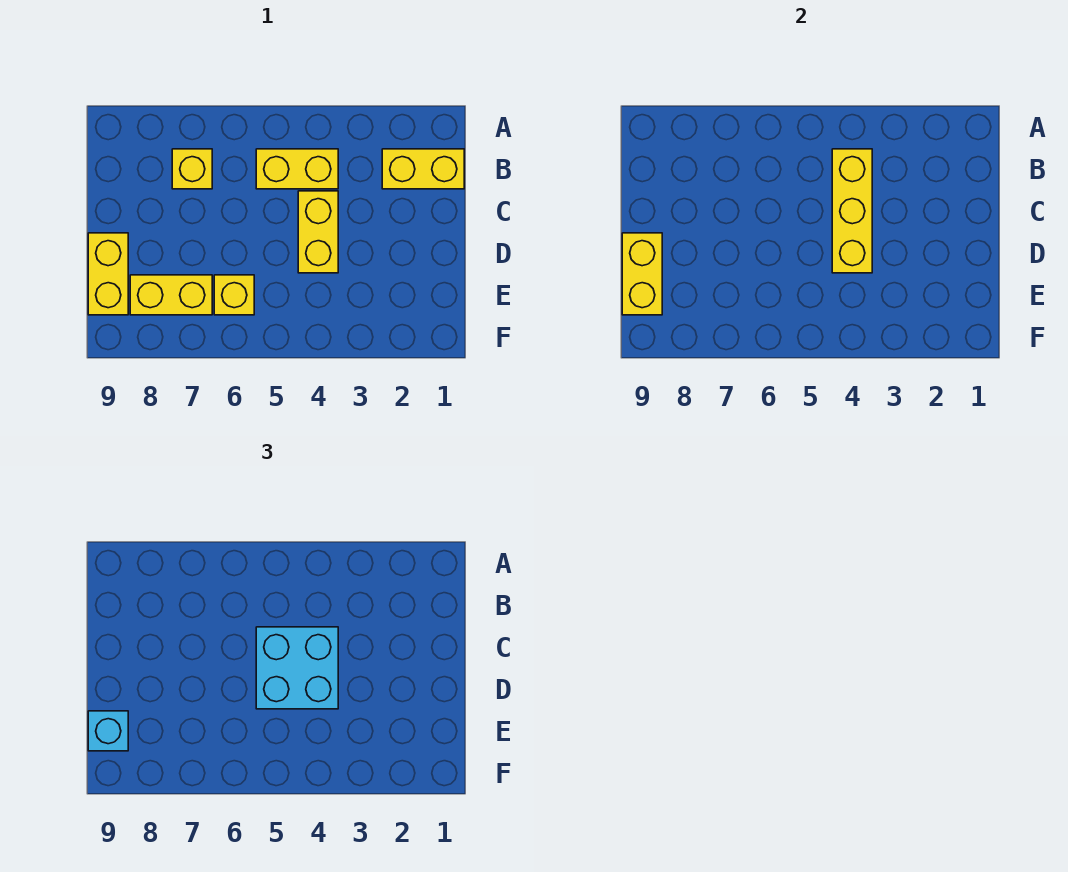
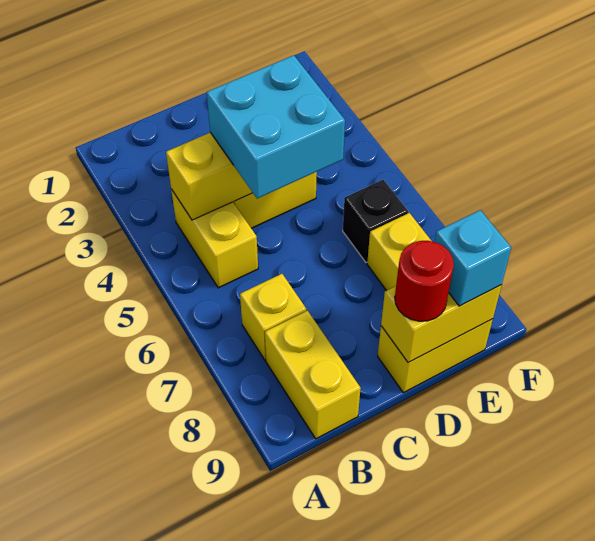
yellow brick B1:B2 level 1 -> yellow brick B8:B9 level 1
none -> red round brick D9 level 3
yellow brick E6 level 1 -> black brick E6 level 1

